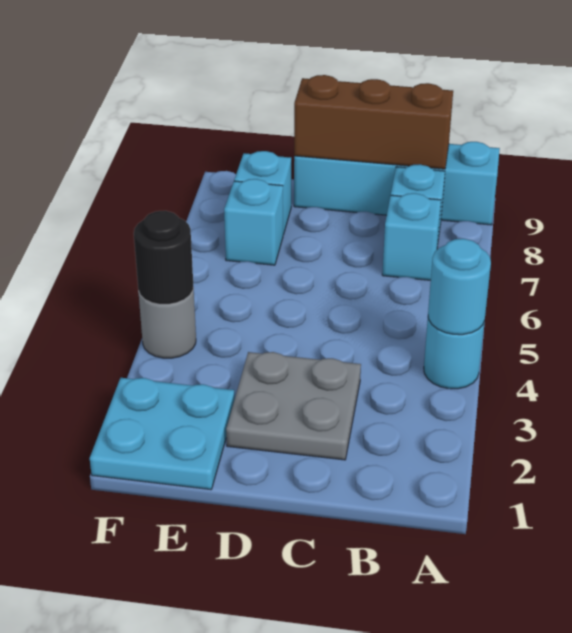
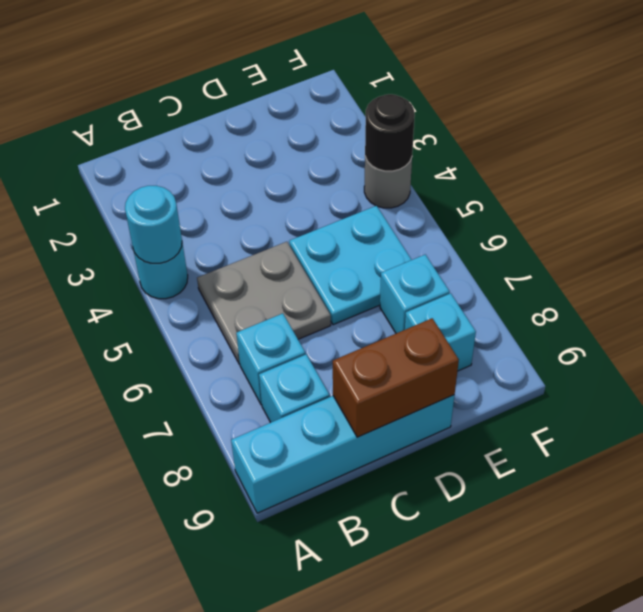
brown brick B9:D9 level 2 -> brown brick C9:D9 level 2
grey plate C2:D3 level 1 -> grey plate B5:C6 level 1
cyan plate E1:F2 level 1 -> cyan plate D5:E6 level 1

